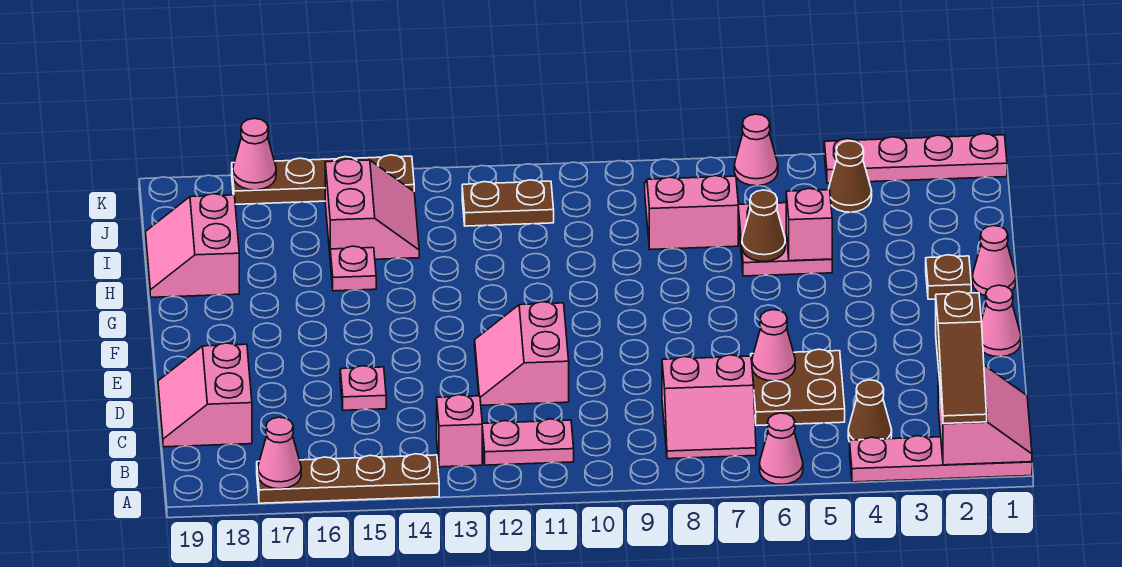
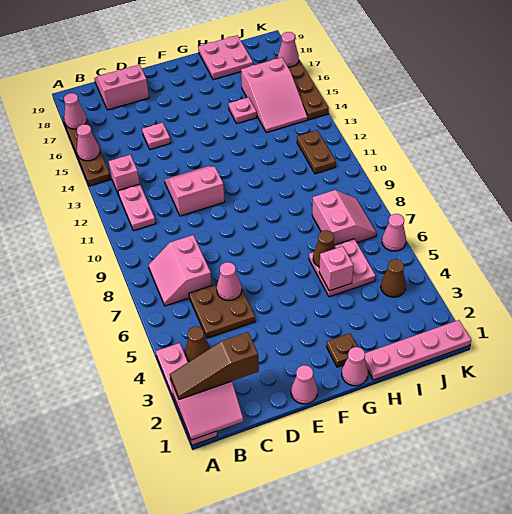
pink cone A6 level 1 -> pink cone A15 level 2
pink slope H18:I19 level 1 top 18 -> pink plate H18:I19 level 1
pink slope I14:J15 level 1 top 15 -> pink slope I14:J16 level 1 top 16
pink plate K1:K4 level 1 -> pink plate H1:K1 level 1

